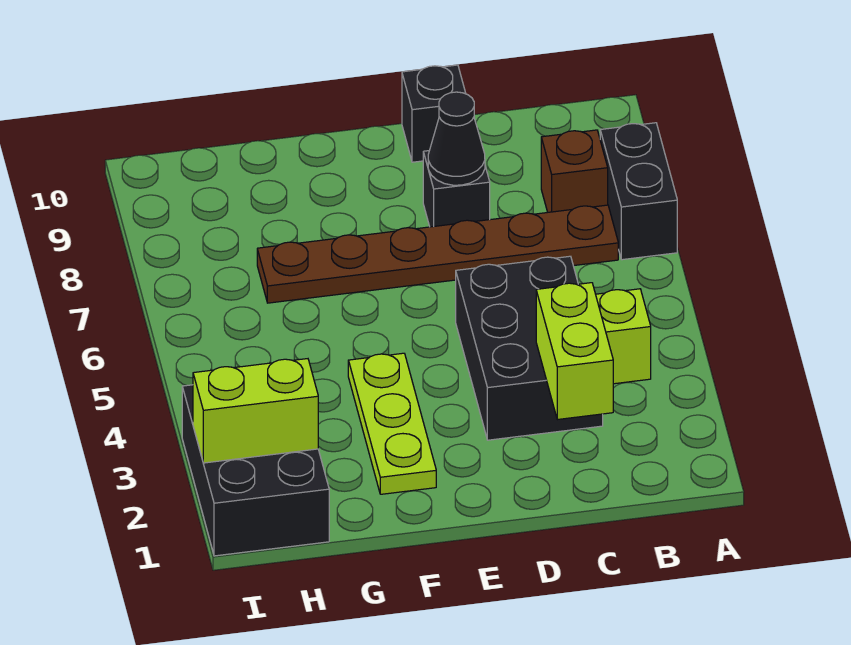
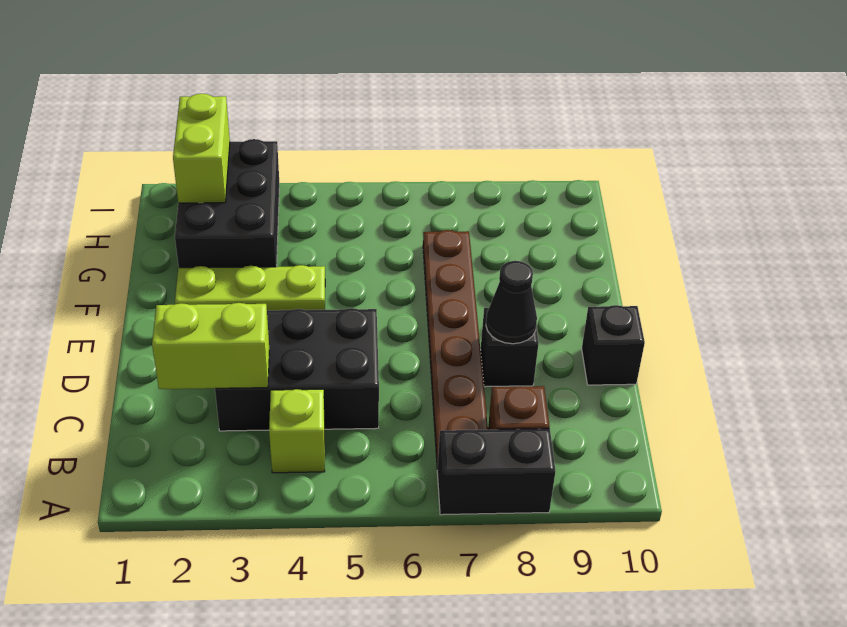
black brick H1:I3 level 1 -> black brick G2:I3 level 1

